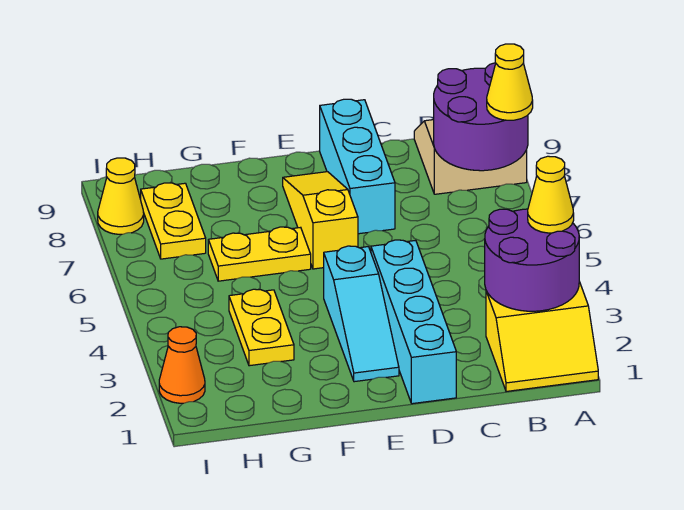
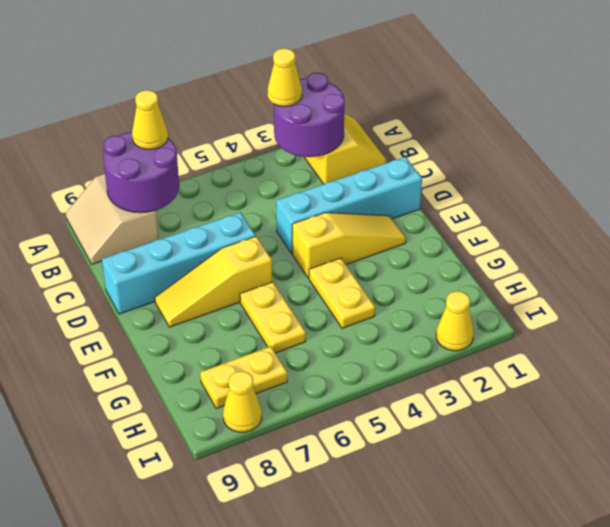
cyan brick D7:D9 level 1 -> cyan brick D6:D9 level 1
cyan slope E2:E4 level 1 top 4 -> yellow slope E2:E4 level 1 top 4
yellow plate G3:G4 level 1 -> yellow plate F4:G4 level 1
orange cone I2 level 1 -> yellow cone I2 level 1

